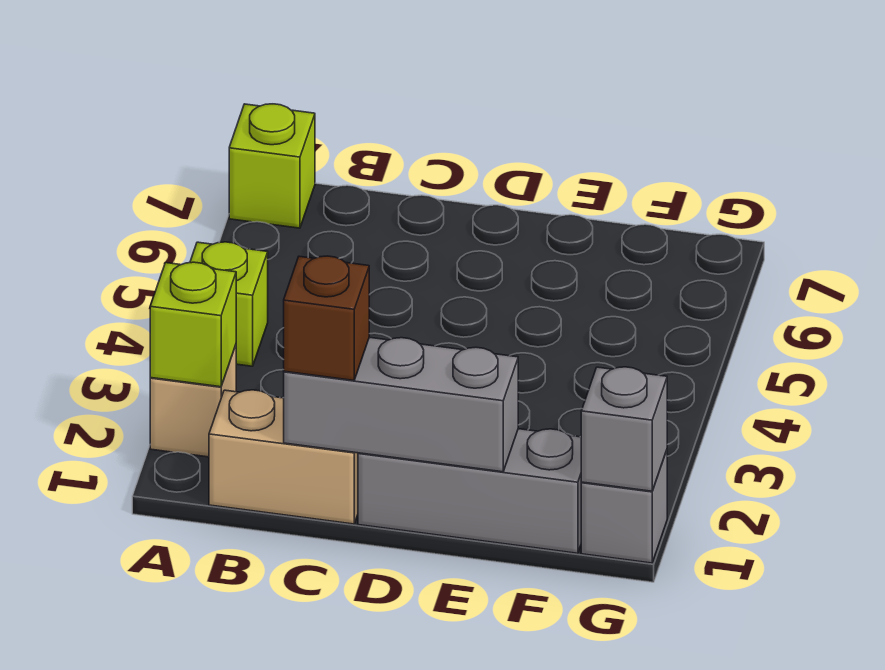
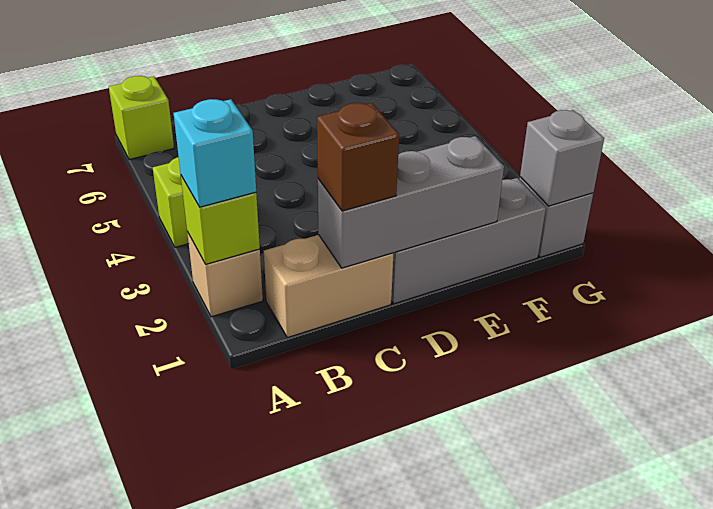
none -> cyan brick A2 level 3

